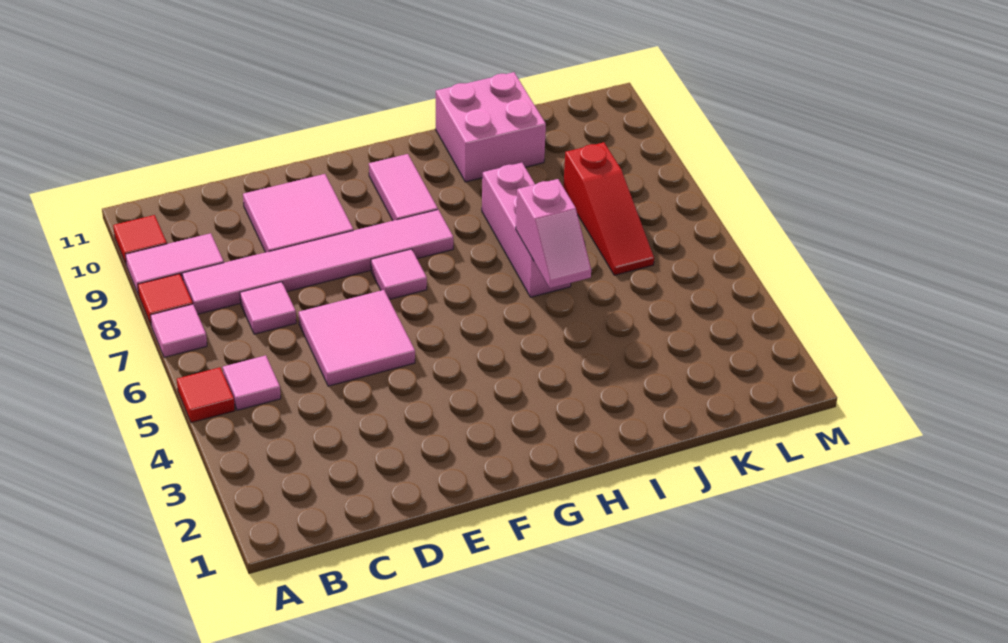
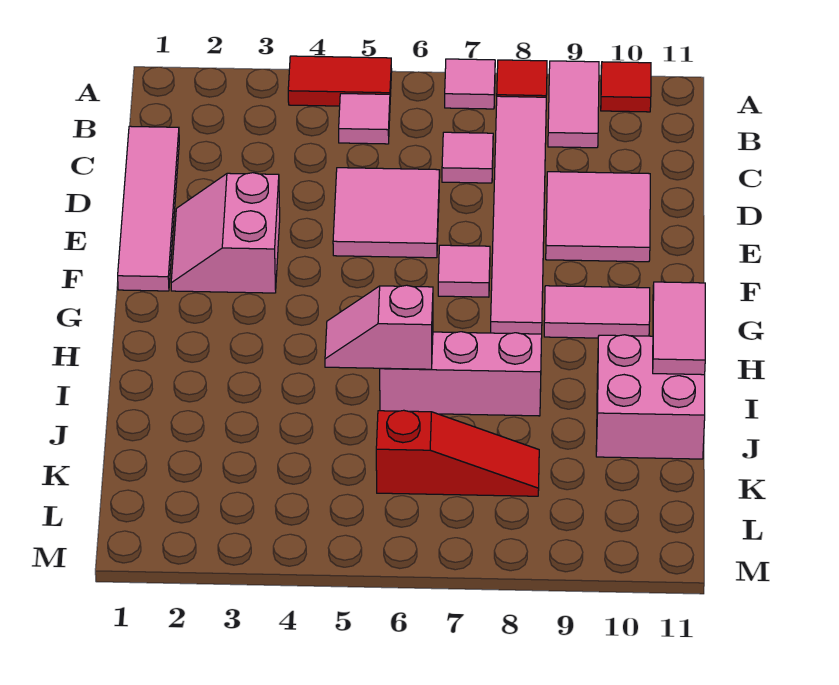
red tile A5 level 1 -> red tile A4:A5 level 1
none -> pink tile C1:F1 level 1
none -> pink slope E2:F3 level 1 top 3
none -> pink tile H11:I11 level 2
red slope K6:K8 level 1 top 8 -> red slope K6:K8 level 1 top 6

